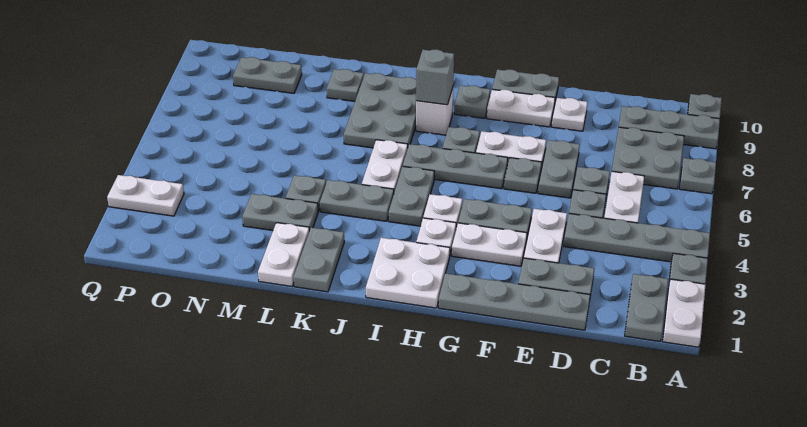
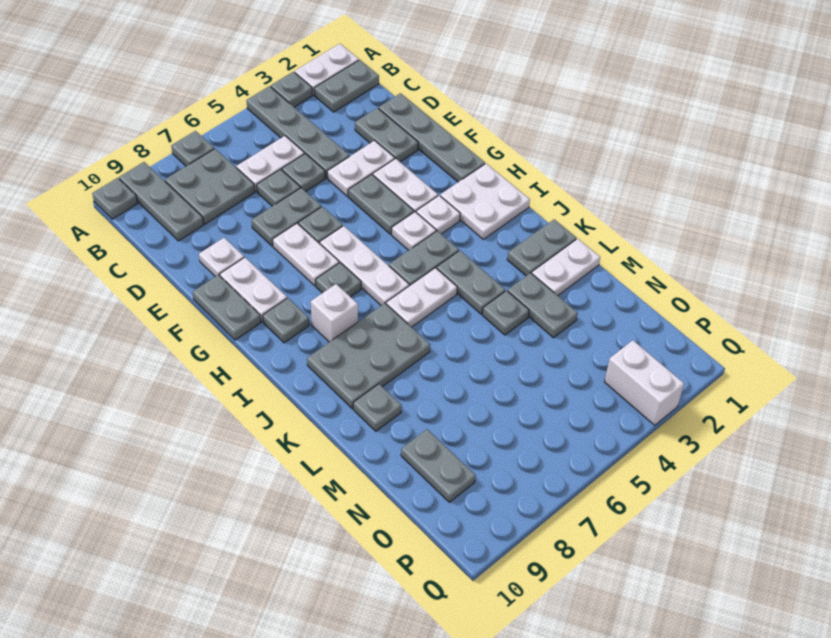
grey plate G6:I6 level 1 -> white plate G6:I6 level 1
grey brick I8 level 2 -> none
white plate P3:Q3 level 1 -> white brick P3:Q3 level 1

